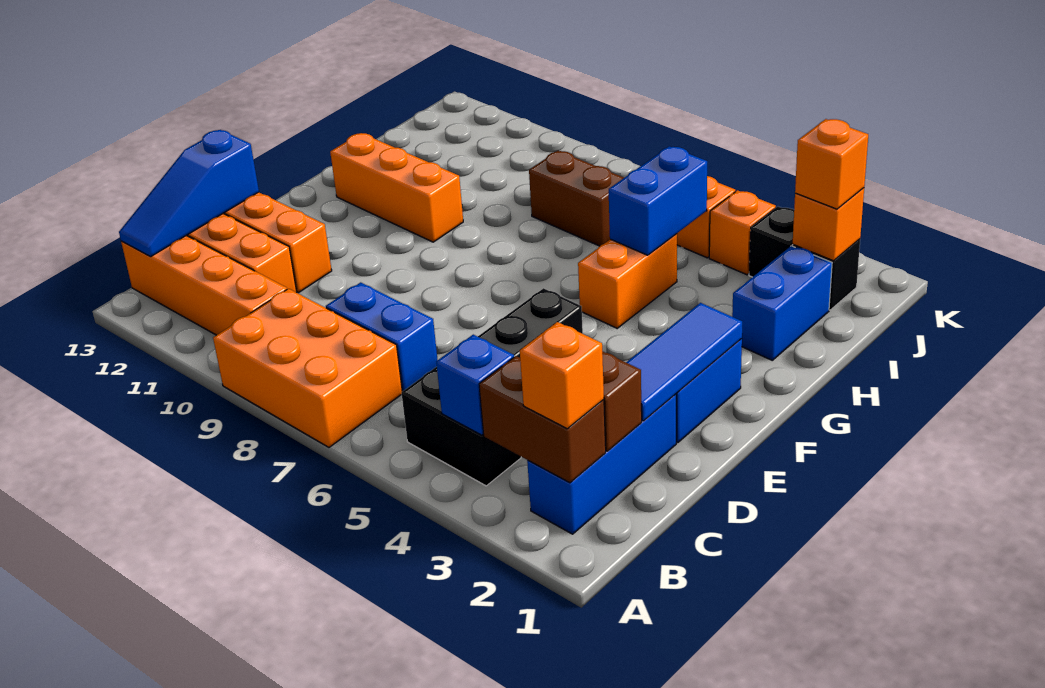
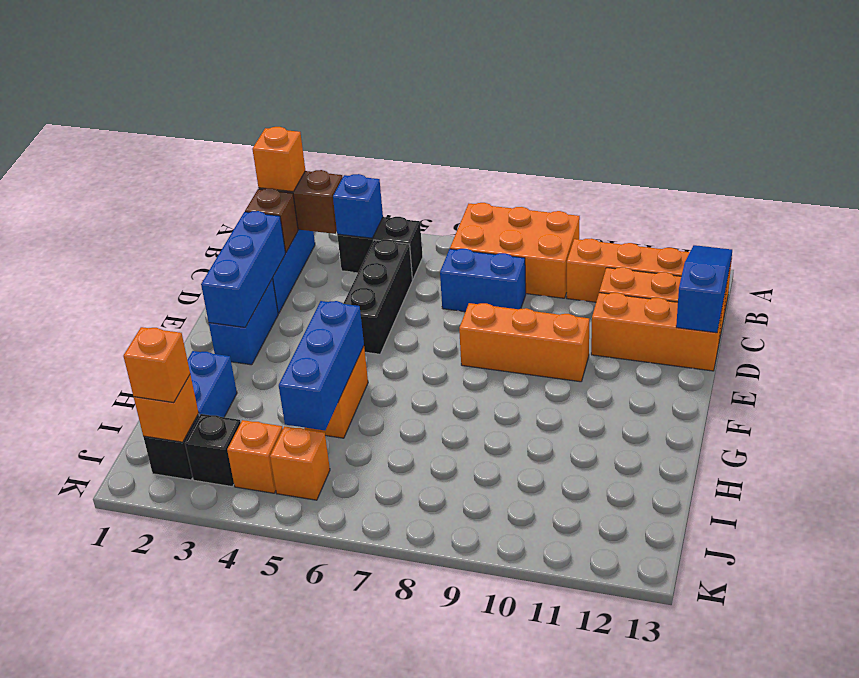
blue tile D2:F2 level 2 -> blue brick D2:F2 level 2
orange brick G10:G12 level 1 -> orange brick E8:E10 level 1
blue brick H5:I5 level 2 -> blue brick G5:I5 level 2
brown brick I7:I8 level 1 -> none

